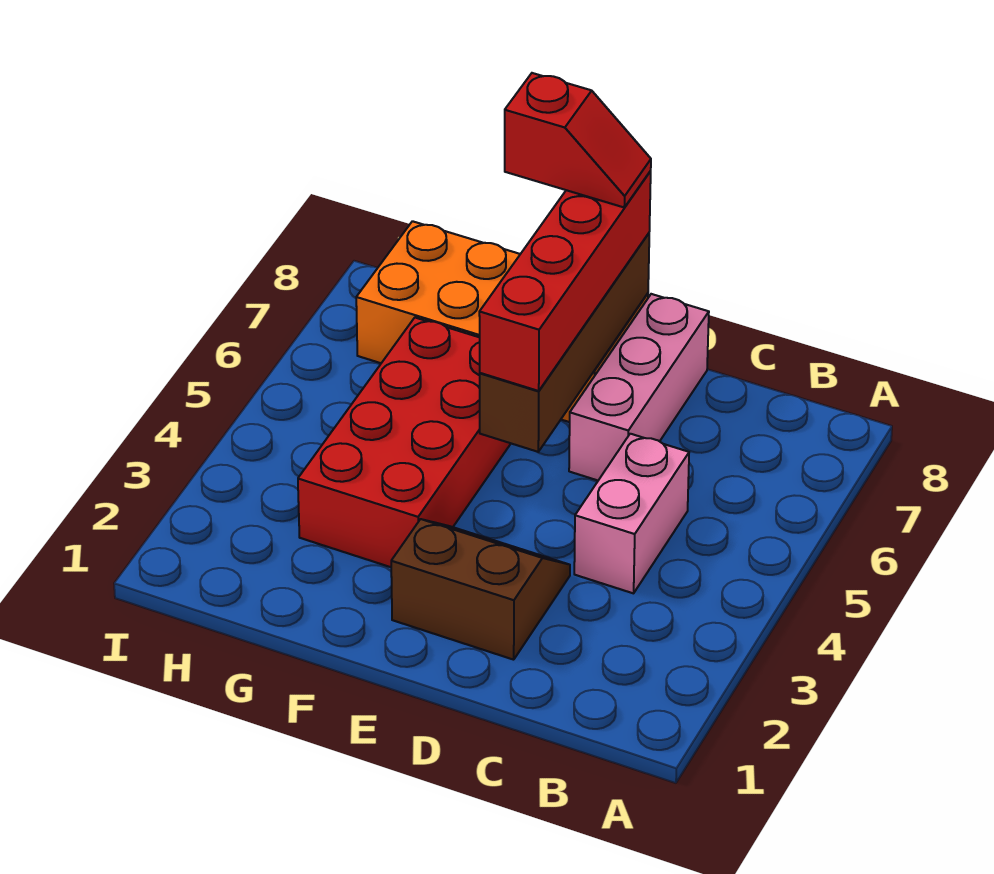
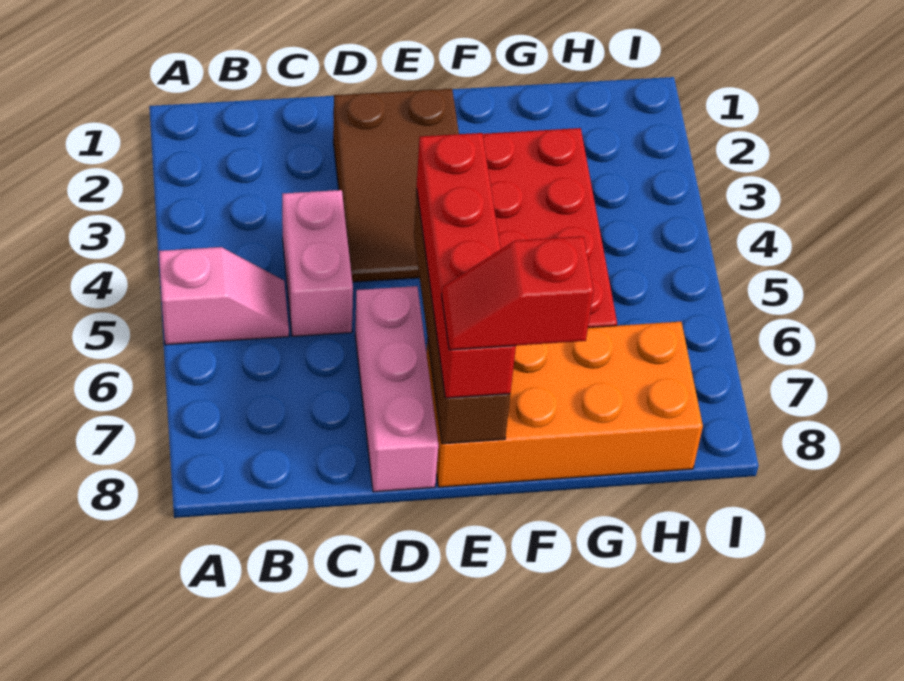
none -> pink slope A5:B5 level 1 top A
brown slope D2:E3 level 1 top 2 -> brown slope D2:E4 level 1 top 2

